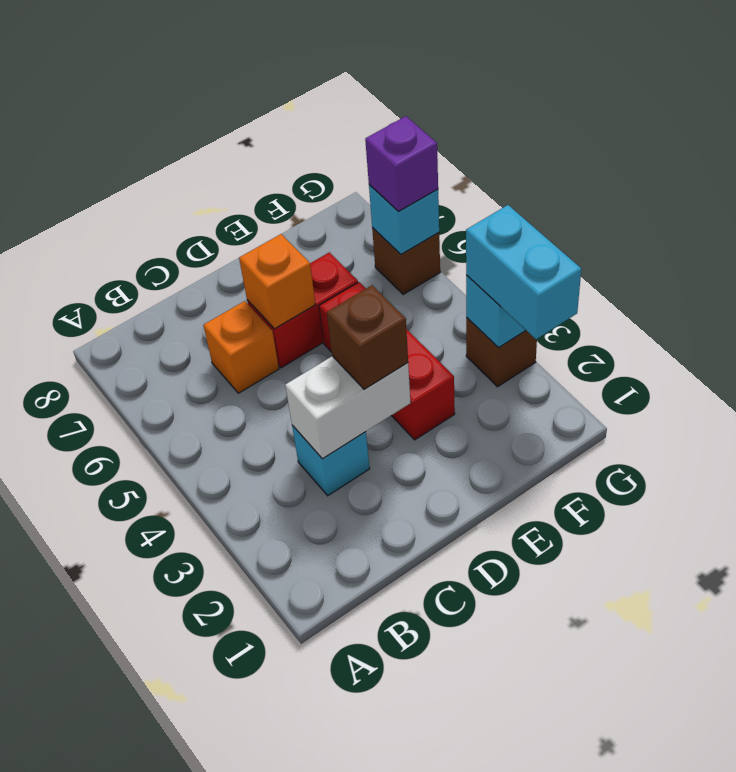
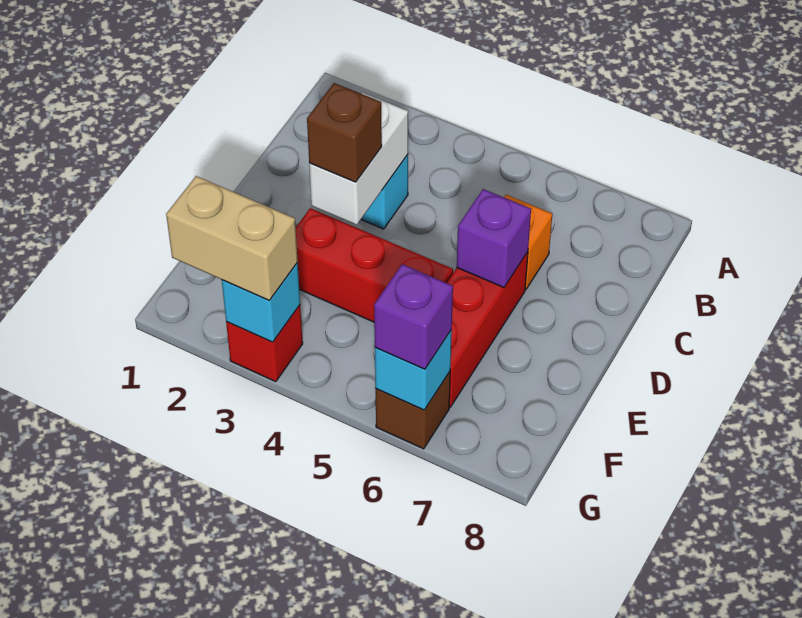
red brick D6:E6 level 1 -> red brick D6:F6 level 1
orange brick D6 level 2 -> purple brick D6 level 2
cyan brick G2:G3 level 3 -> tan brick G2:G3 level 3
brown brick G3 level 1 -> red brick G3 level 1

